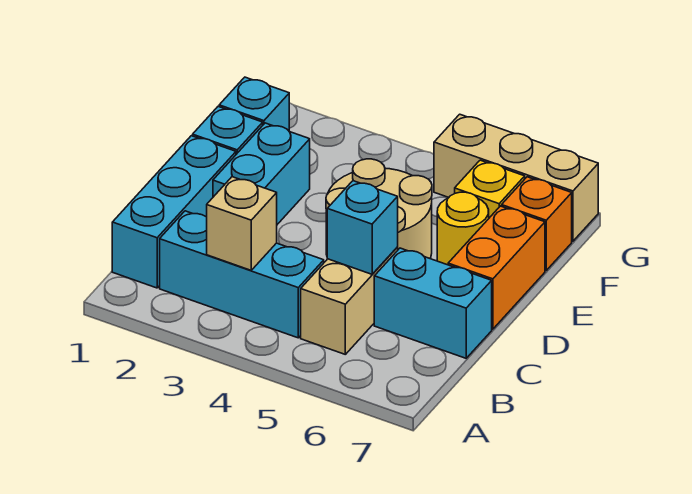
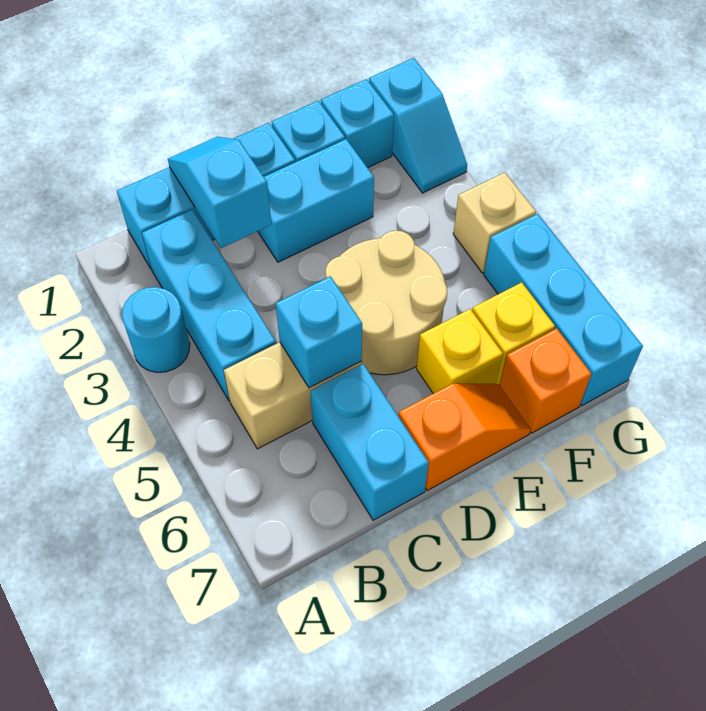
none -> cyan round brick A3 level 1
tan brick B3 level 2 -> tan brick G4 level 1
none -> cyan slope C1:C2 level 2 top 2
orange brick D7:E7 level 1 -> orange slope D7:E7 level 1 top D
yellow round brick E6 level 1 -> yellow brick E6 level 1
none -> cyan slope G1:G2 level 1 top 1
tan brick G5:G7 level 1 -> cyan brick G5:G7 level 1

